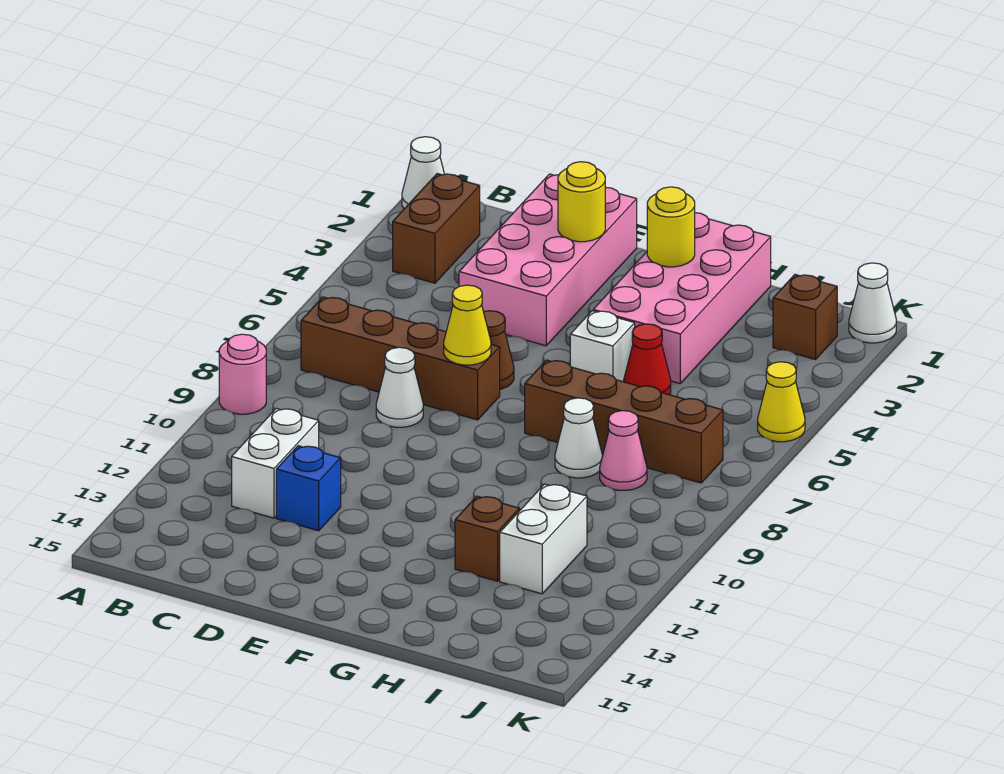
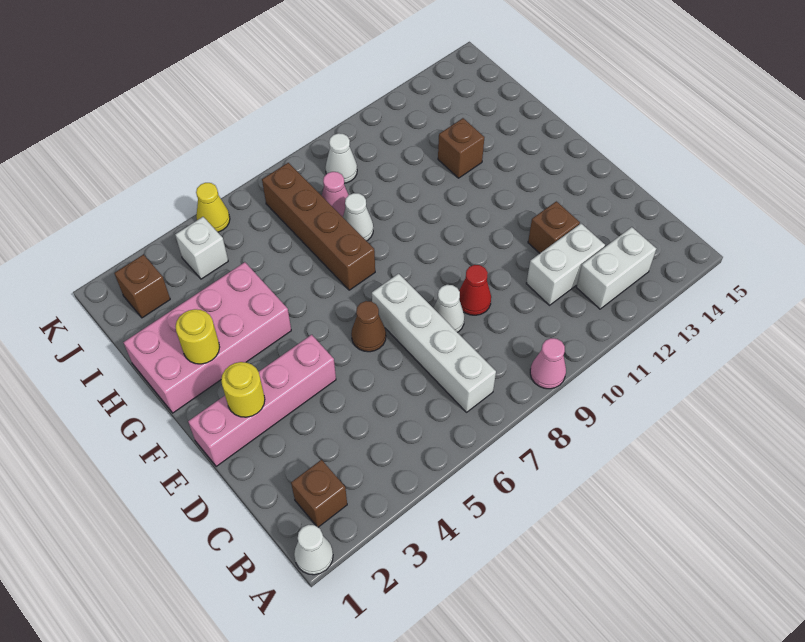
pink round brick A9 level 1 -> pink cone A9 level 1
brown brick B2:B3 level 1 -> brown brick B2 level 1
brown brick B7:E7 level 1 -> white brick B7:E7 level 1
pink brick D1:E4 level 1 -> pink brick E1:E4 level 1
blue brick D12 level 1 -> brown brick D12 level 1
yellow cone E7 level 2 -> none
white brick G5 level 1 -> white brick J4 level 1
red cone H5 level 1 -> red cone D9 level 1
white brick I11:I12 level 1 -> white brick B12:B13 level 1
white cone K1 level 1 -> white cone J9 level 1

